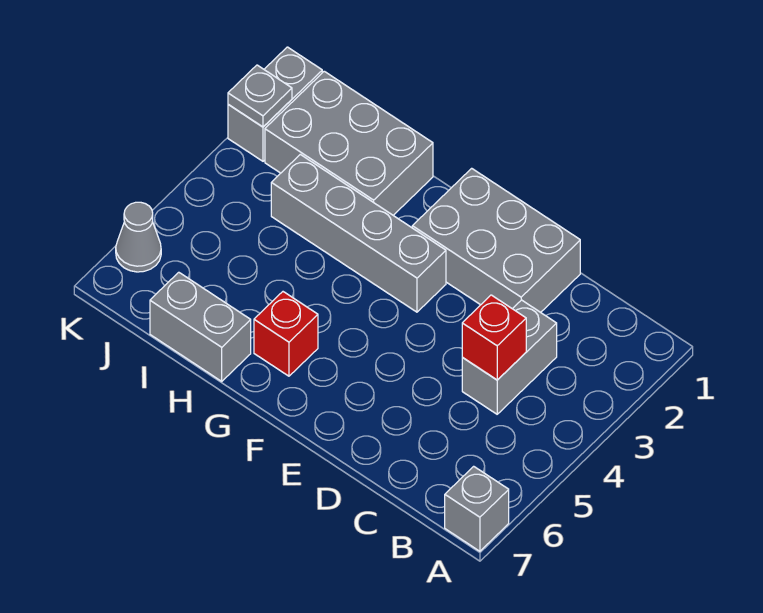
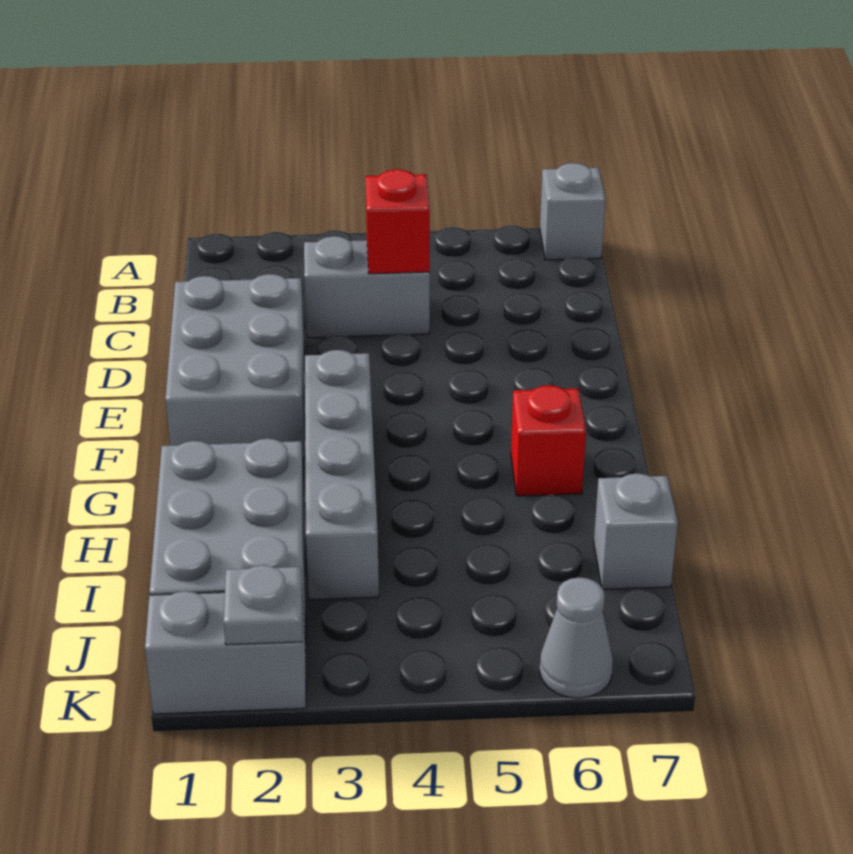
grey brick H7:I7 level 1 -> grey brick I7 level 1

